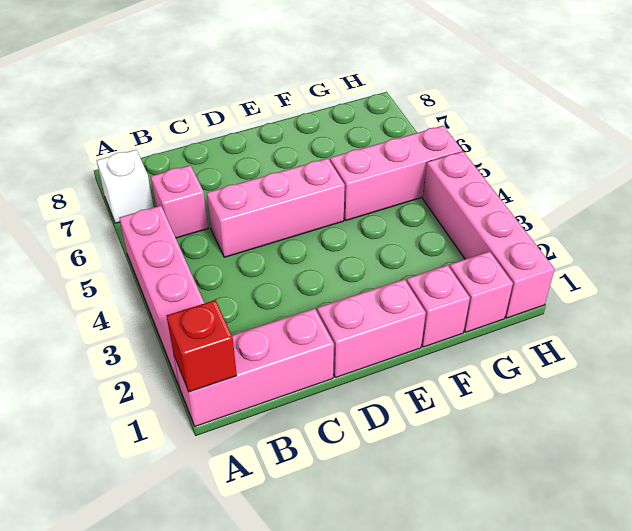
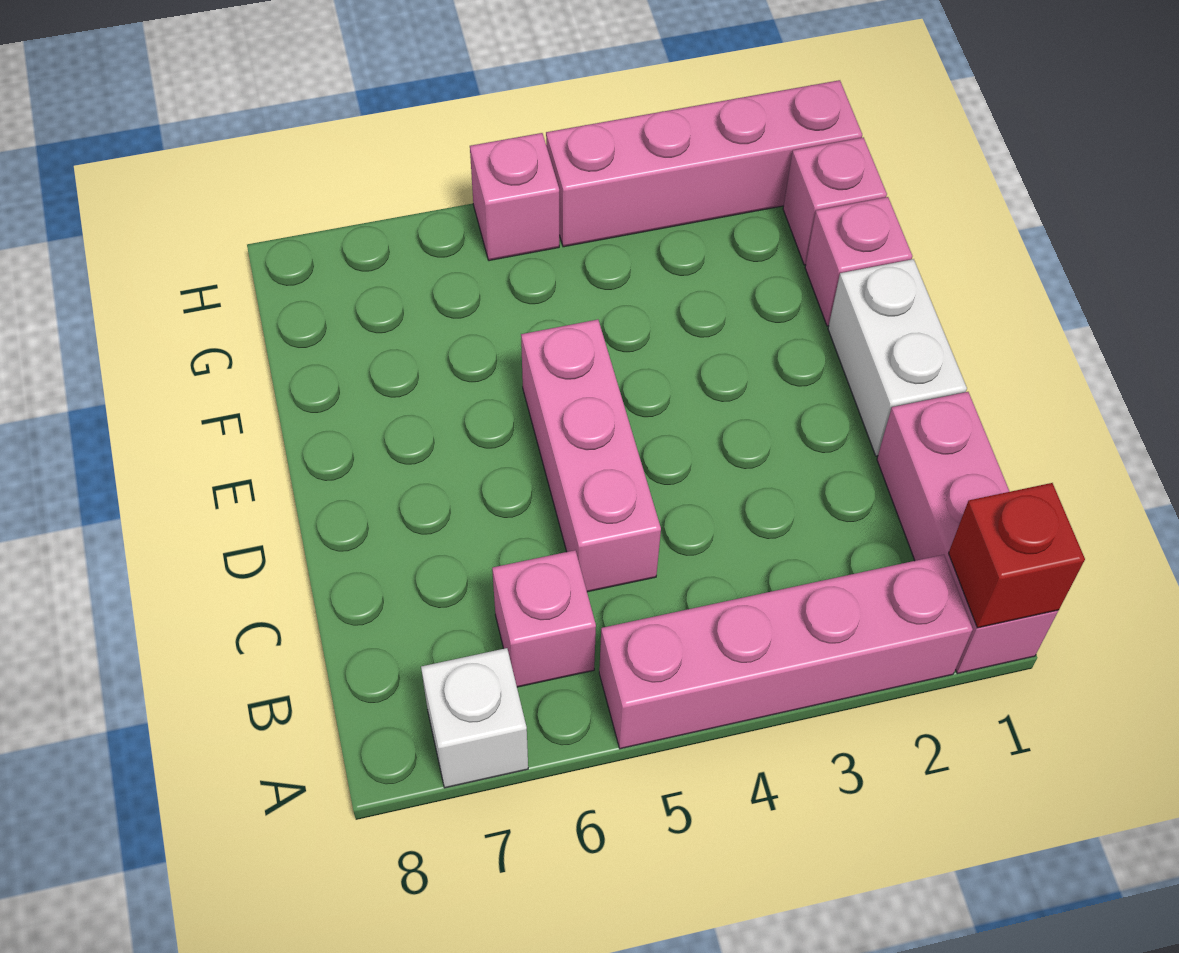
pink brick D1:E1 level 1 -> white brick D1:E1 level 1
pink brick F5:H5 level 1 -> pink brick H5 level 1

